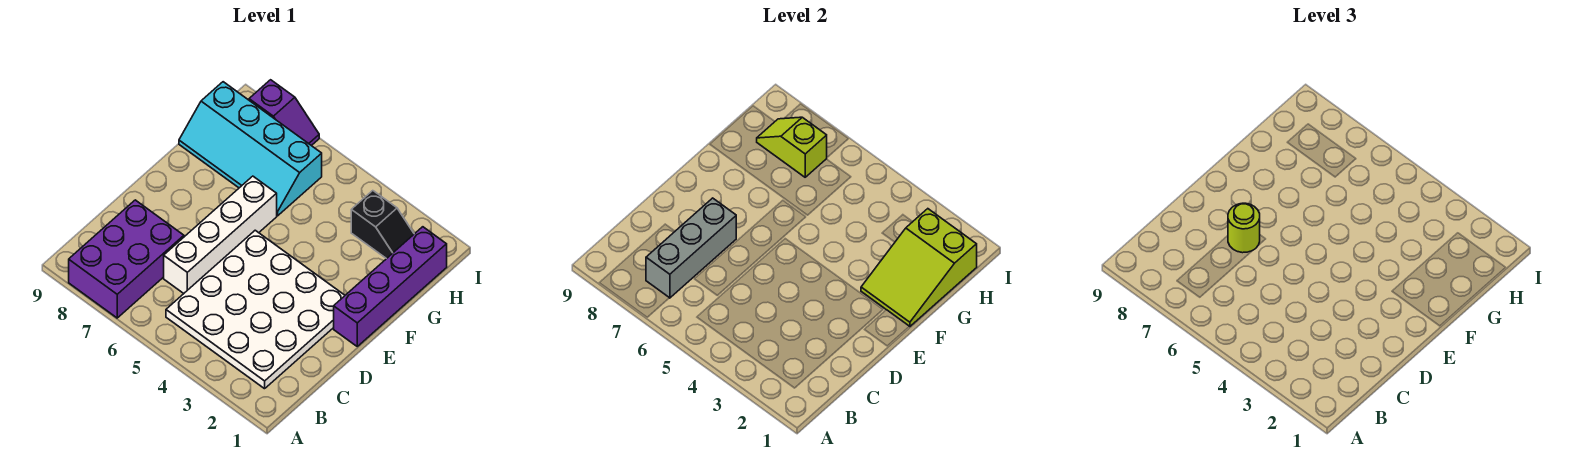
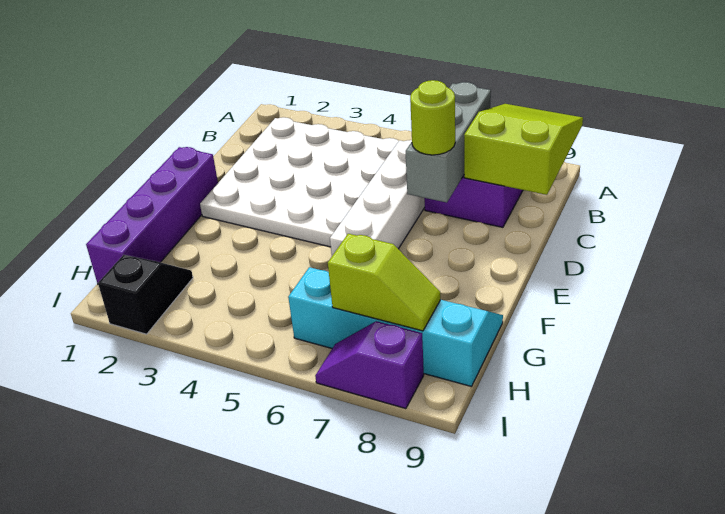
lime slope F1:H2 level 2 top H -> lime slope A8:C9 level 2 top C
black slope H2:H3 level 1 top 3 -> black slope H2:I2 level 1 top I

